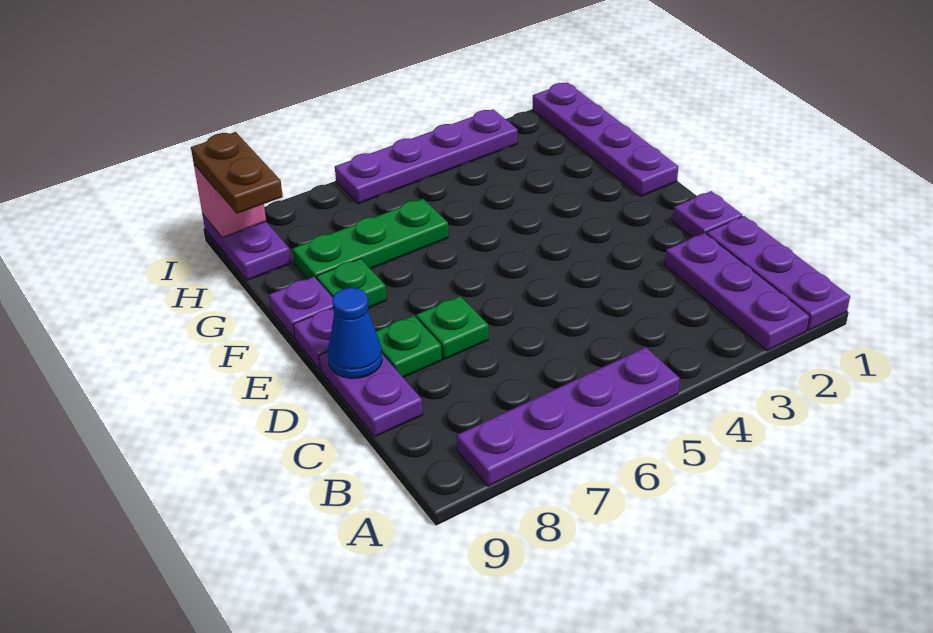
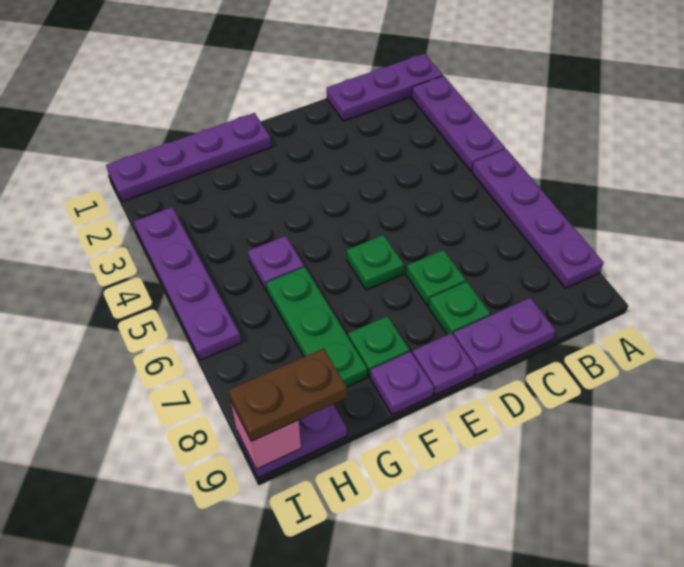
purple plate A2:C2 level 1 -> purple plate A2:A4 level 1
purple plate D1 level 1 -> purple plate G5 level 1
blue cone D9 level 2 -> none
none -> green plate E6 level 1

